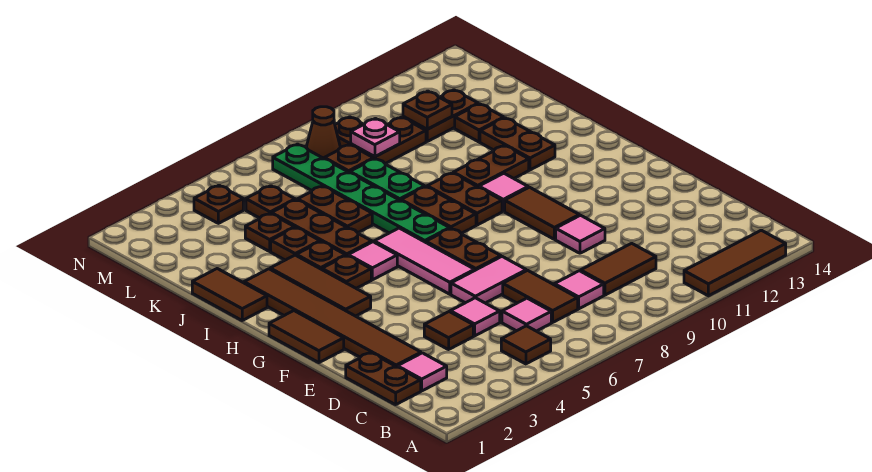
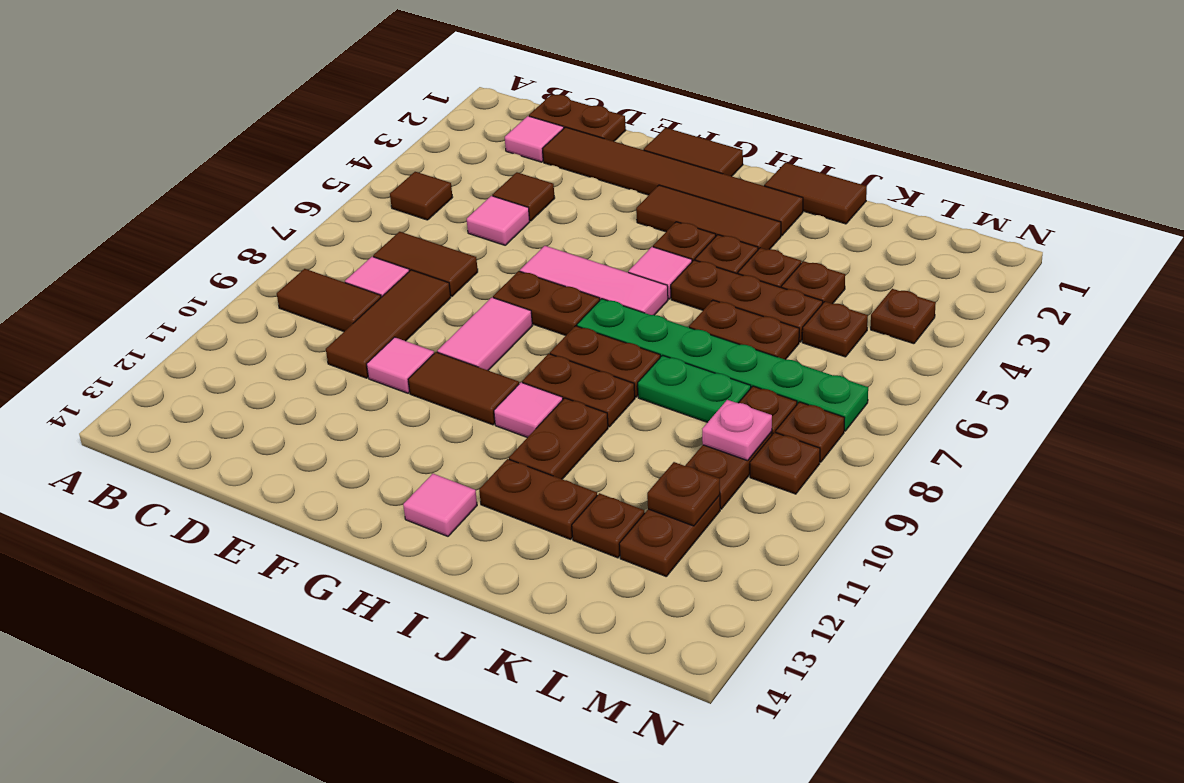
brown tile A11:A13 level 1 -> brown tile D8:D10 level 1
pink tile C6 level 1 -> pink tile H13 level 1
brown tile C9:C10 level 1 -> brown tile B9:C9 level 1
pink tile E6:E7 level 1 -> pink tile F8:F9 level 1
brown cone M8 level 1 -> brown plate M8 level 1

